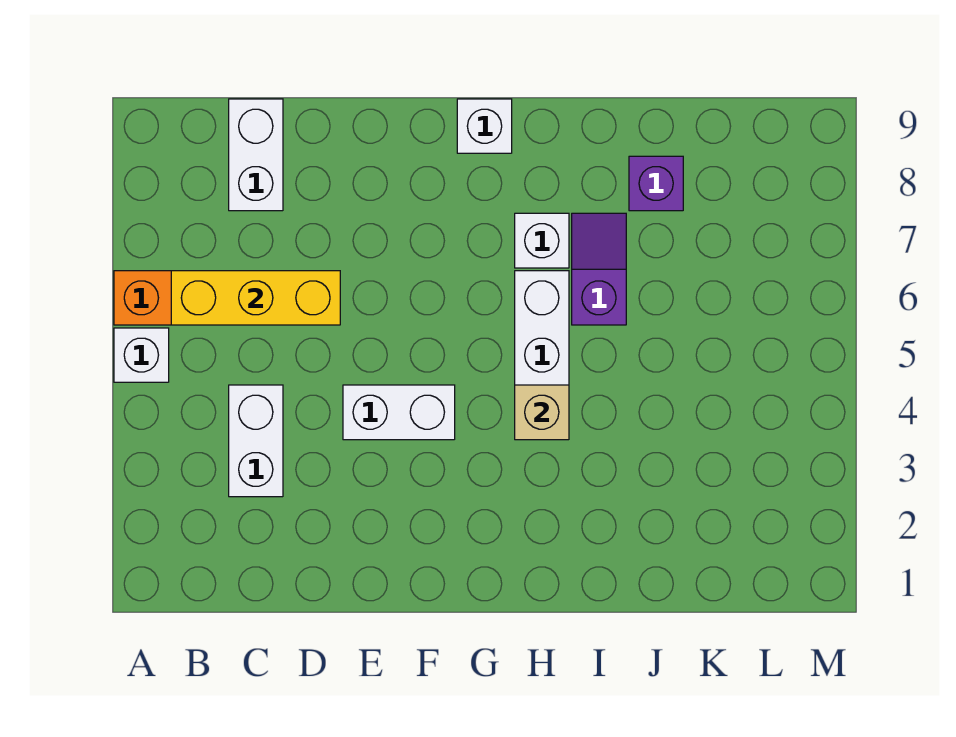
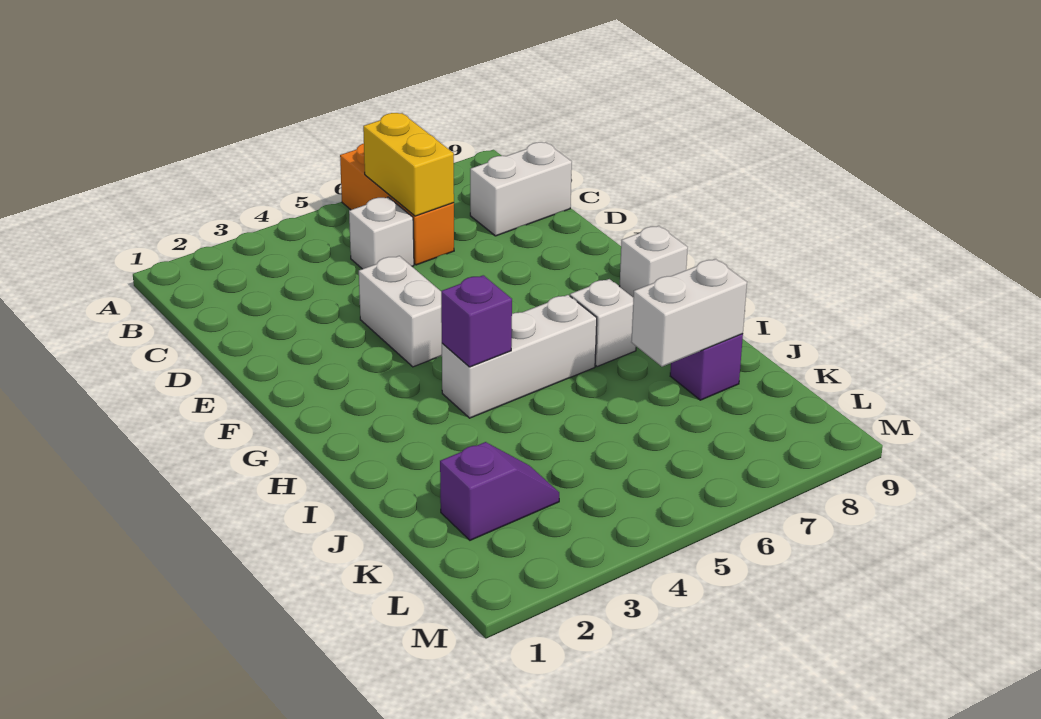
white brick A5 level 1 -> white brick C5 level 1
yellow brick B6:D6 level 2 -> yellow brick B6:C6 level 2
white brick C3:C4 level 1 -> white brick J7:J8 level 2
tan brick H4 level 2 -> purple brick H4 level 2
purple slope I6:I7 level 1 top 6 -> purple slope K2:K3 level 1 top 2

